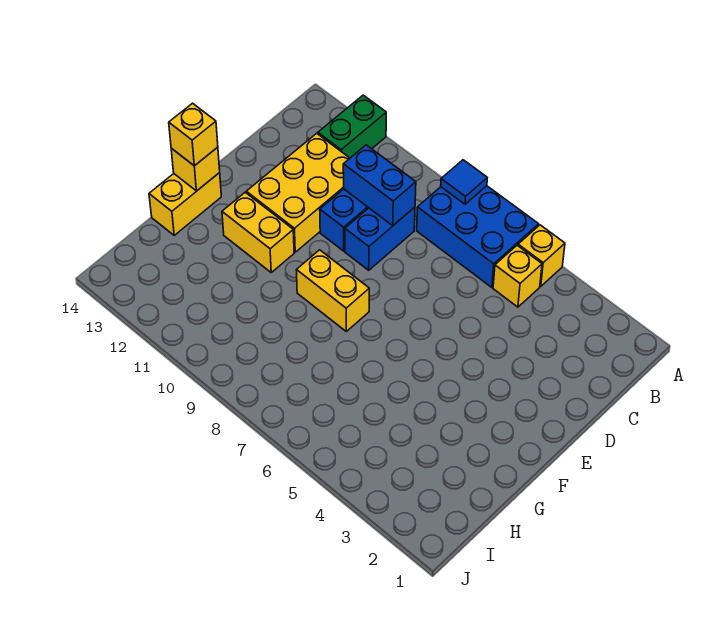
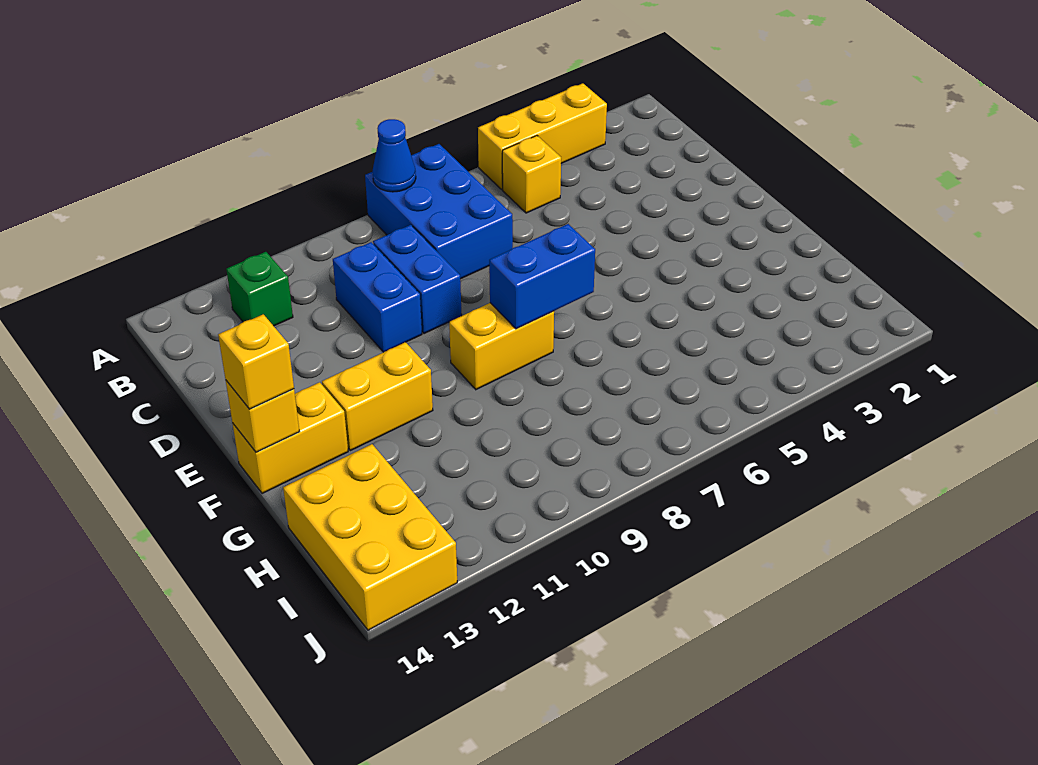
yellow brick A5 level 1 -> yellow brick A3:A5 level 1
blue brick A6:B8 level 1 -> blue brick A7:C8 level 1
blue tile A8 level 2 -> blue cone A8 level 2
green brick A12:B12 level 1 -> green brick B12 level 1
blue brick C9:C10 level 2 -> blue brick F7:F8 level 2
yellow brick C11:E12 level 1 -> yellow brick H13:J14 level 1
yellow brick F14:G14 level 1 -> yellow brick F13:F14 level 1

